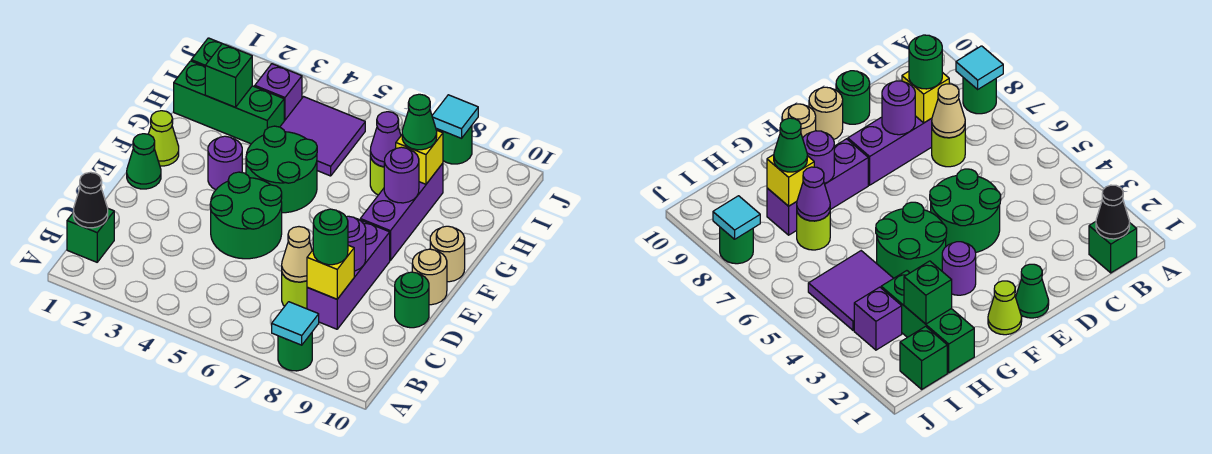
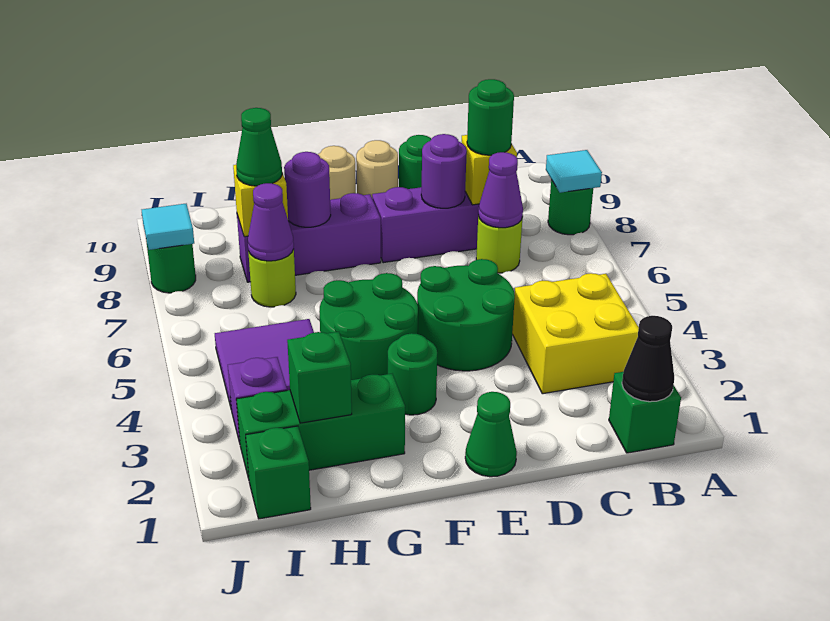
none -> yellow brick B3:C4 level 1
tan cone C7 level 2 -> purple cone C7 level 2
lime cone F1 level 1 -> none
purple round brick F3 level 1 -> green round brick F3 level 1
green brick H1:H3 level 1 -> green brick G2:I2 level 1

